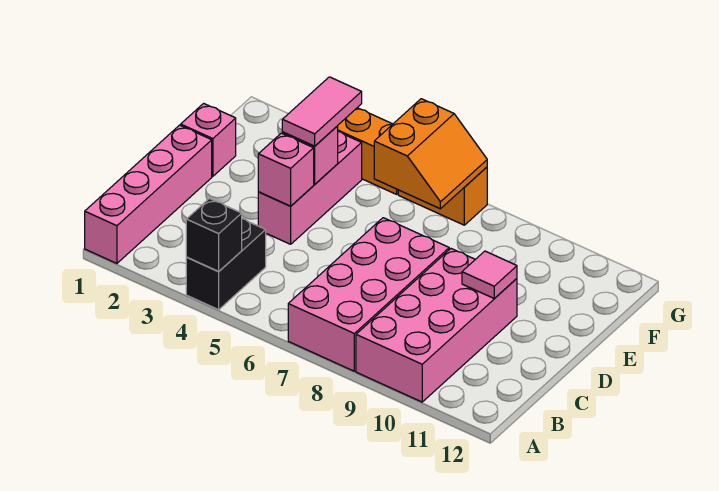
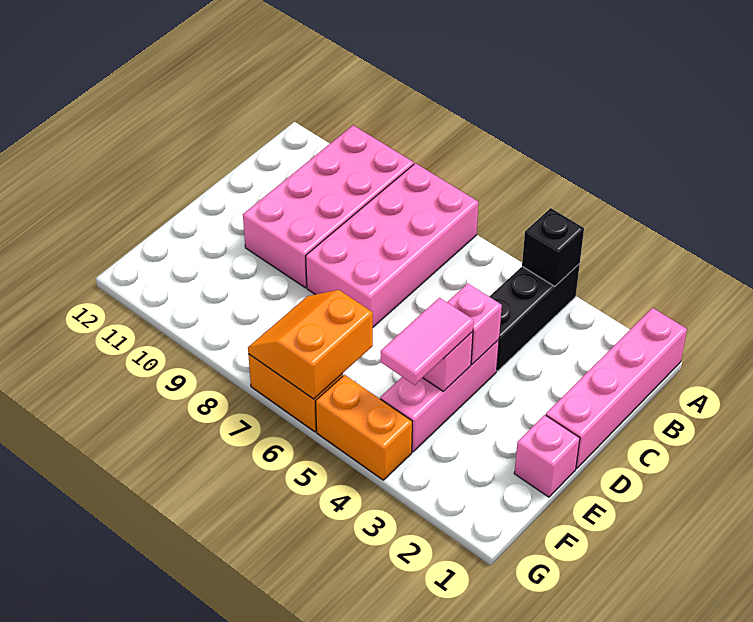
black brick A4:B4 level 1 -> black brick A4:C4 level 1
pink tile D10 level 2 -> none

